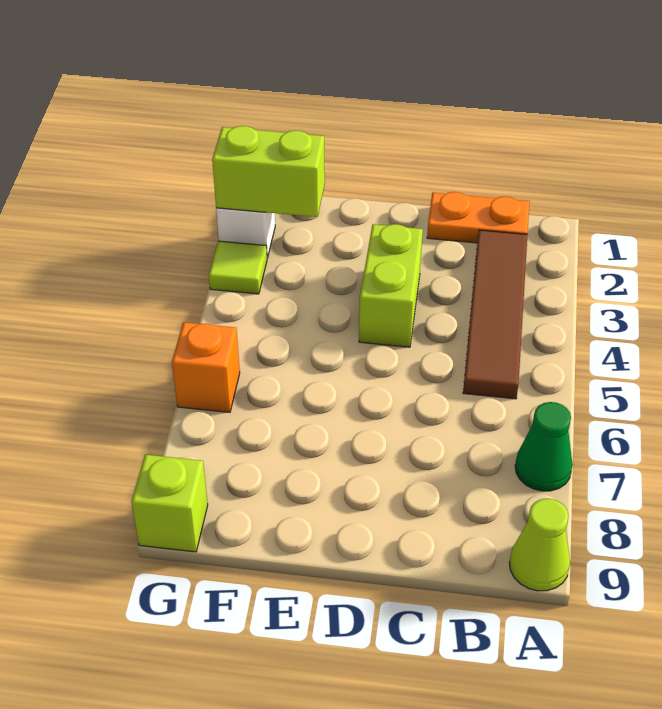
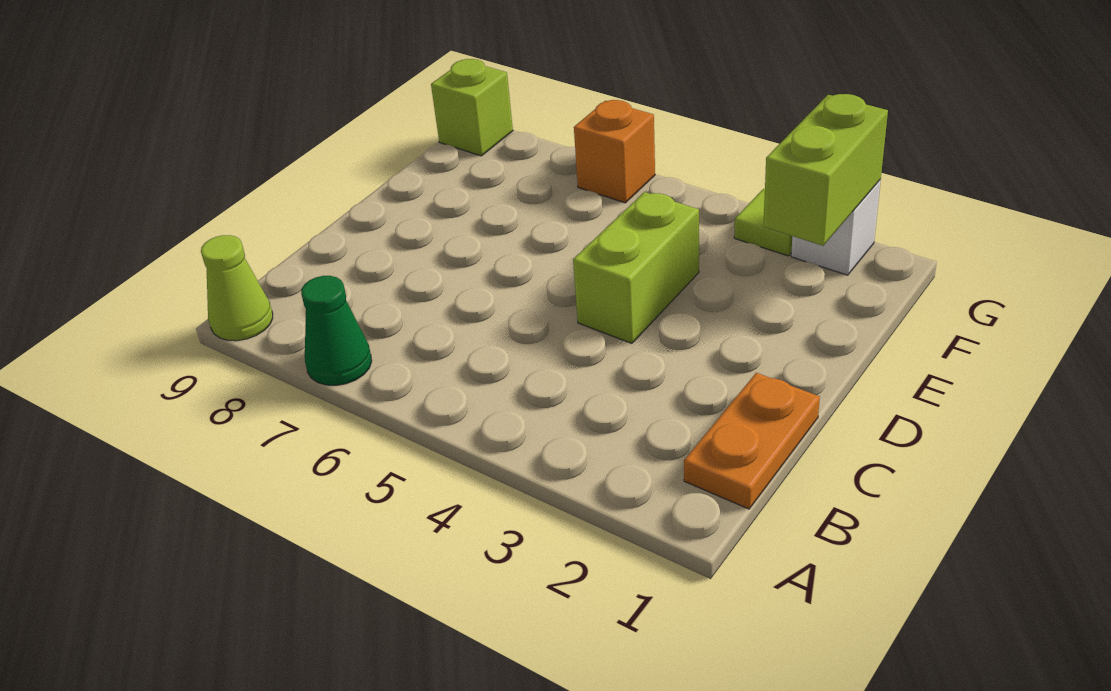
brown tile B2:B5 level 1 -> none
lime brick D3:D4 level 1 -> lime brick D4:E4 level 1

